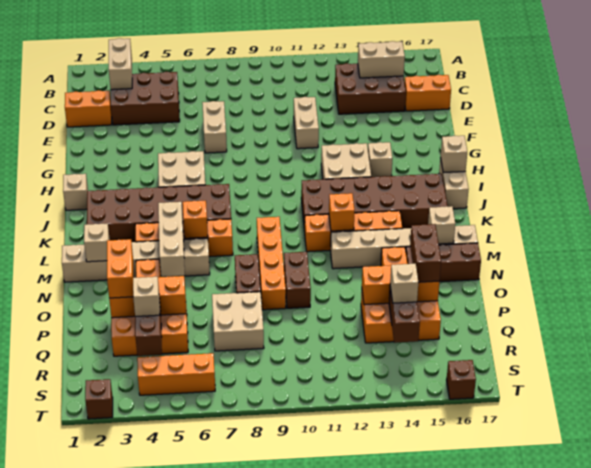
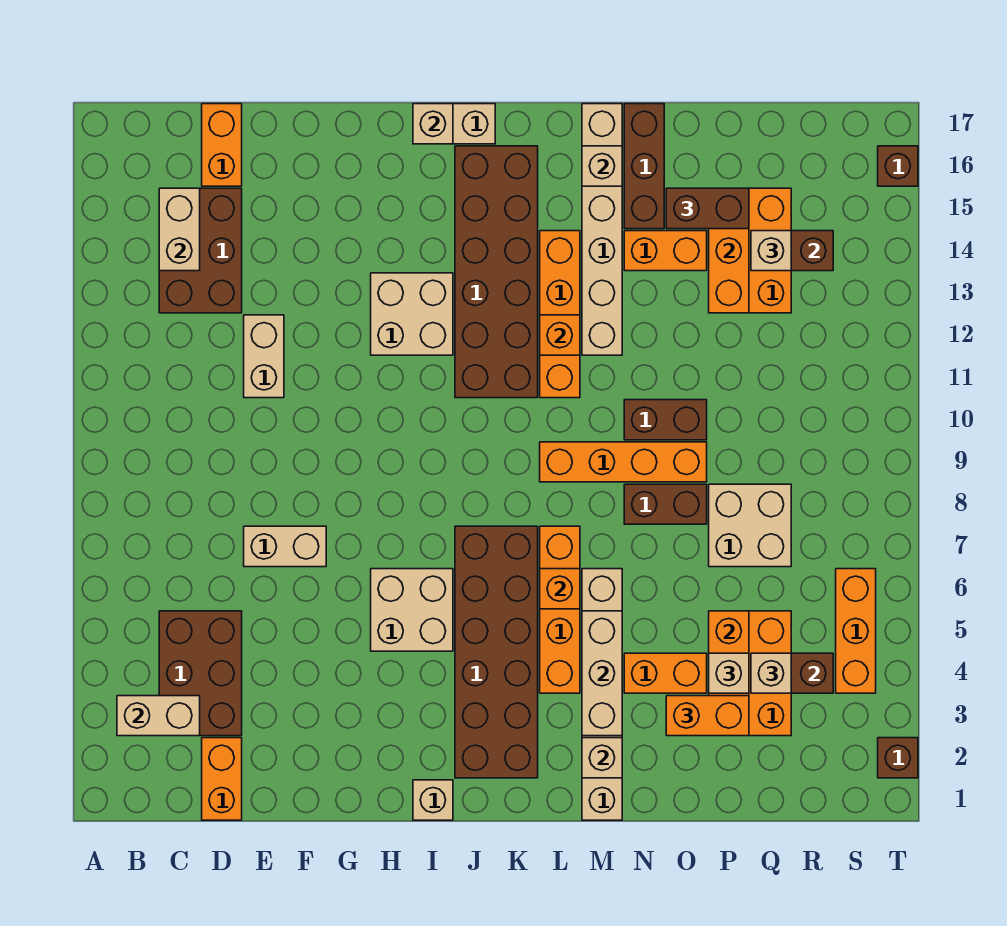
tan brick E11:F11 level 1 -> tan brick E11:E12 level 1
tan brick H14 level 1 -> tan brick P4 level 3
tan brick L5:N5 level 2 -> tan brick M3:M5 level 2

